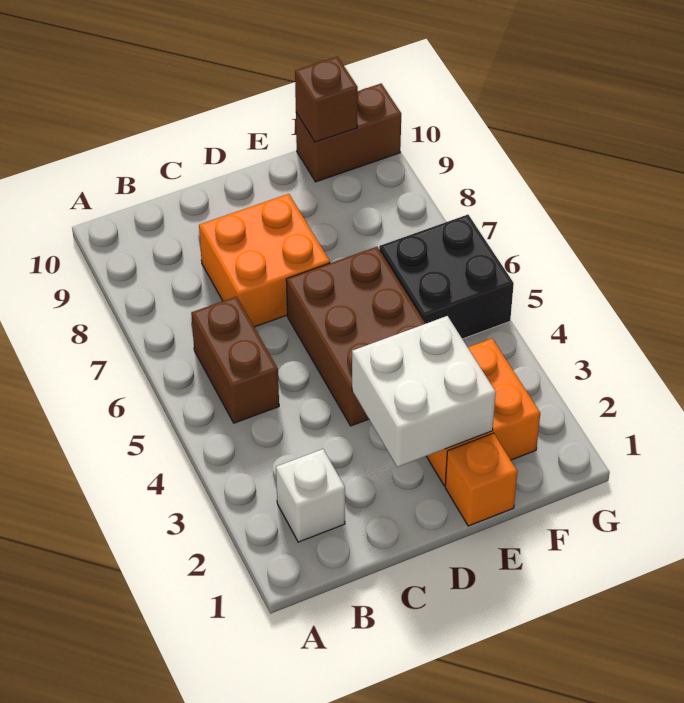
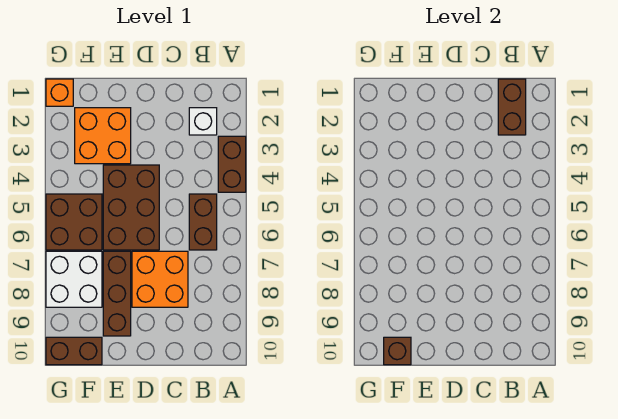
none -> brown brick A3:A4 level 1
none -> brown brick B1:B2 level 2
white brick D2:E3 level 2 -> white brick F7:G8 level 1
orange brick E1 level 1 -> orange brick G1 level 1
none -> brown brick E7:E9 level 1
black brick F5:G6 level 1 -> brown brick F5:G6 level 1

